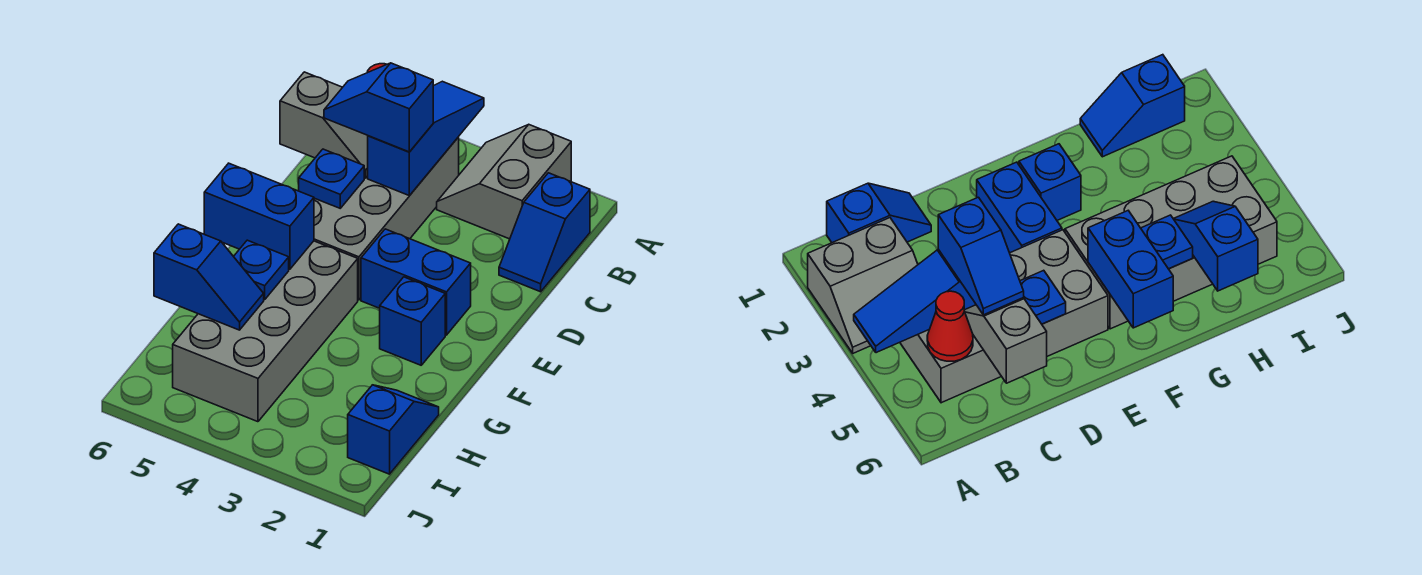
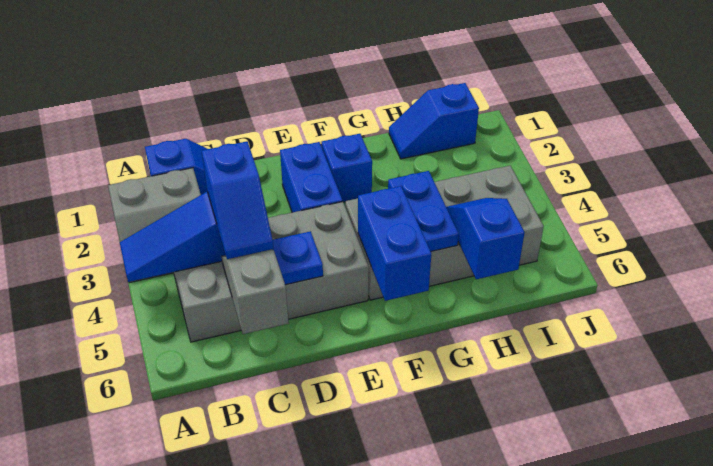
red cone B5 level 2 -> none
blue plate G5 level 2 -> blue plate G4:G5 level 2

